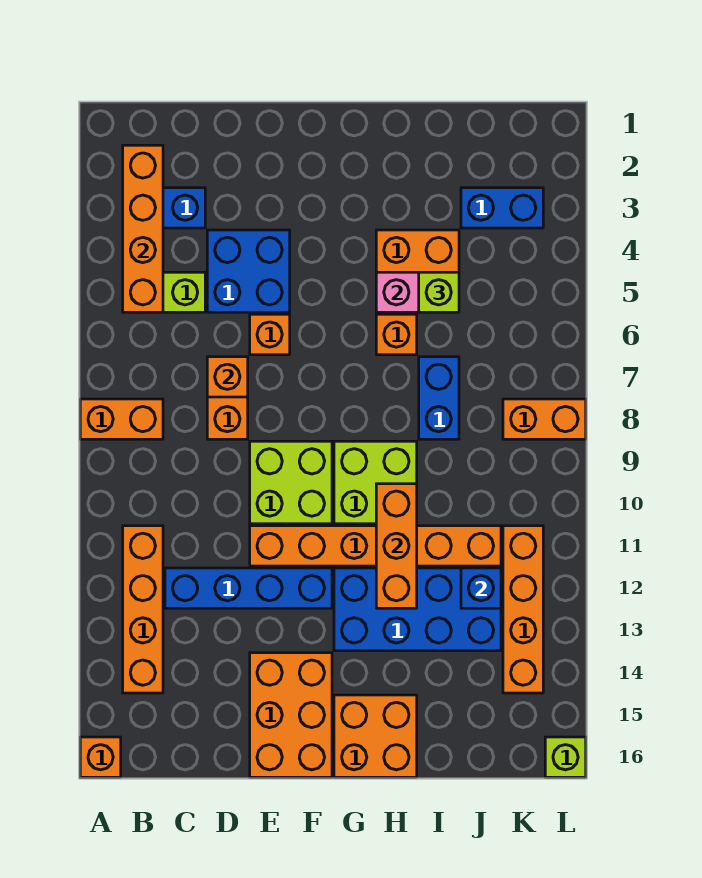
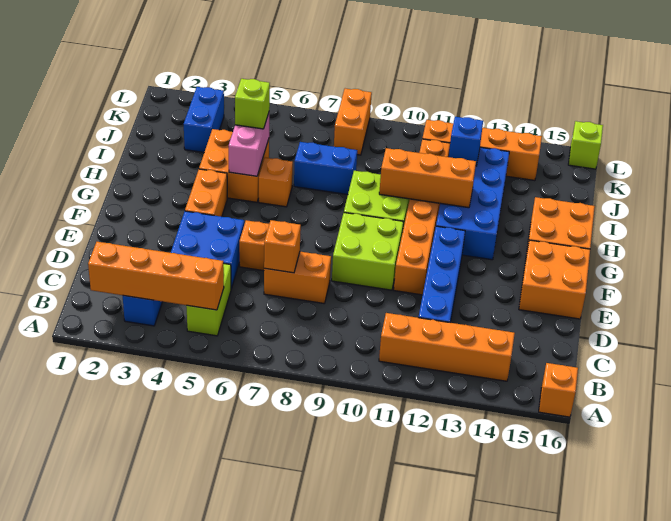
orange brick A8:B8 level 1 -> orange brick F4:G4 level 1
orange brick E14:F16 level 1 -> orange brick E15:F16 level 1

